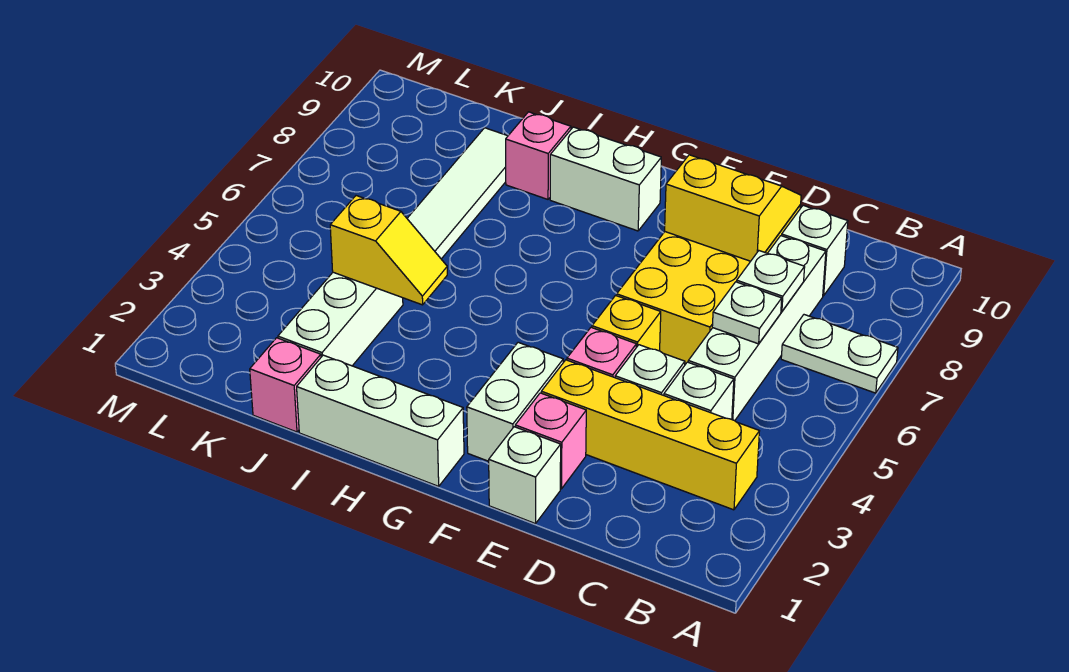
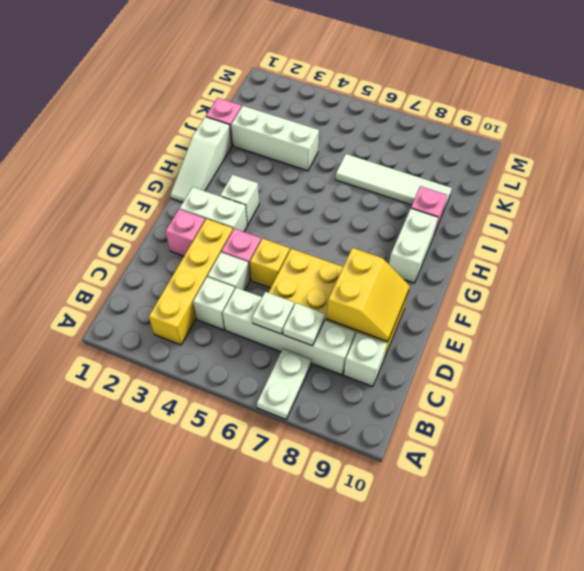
white brick E1 level 1 -> white brick G3 level 1
white brick G1:I1 level 1 -> white slope G1:I1 level 1 top I
yellow slope I4:J4 level 2 top J -> none

